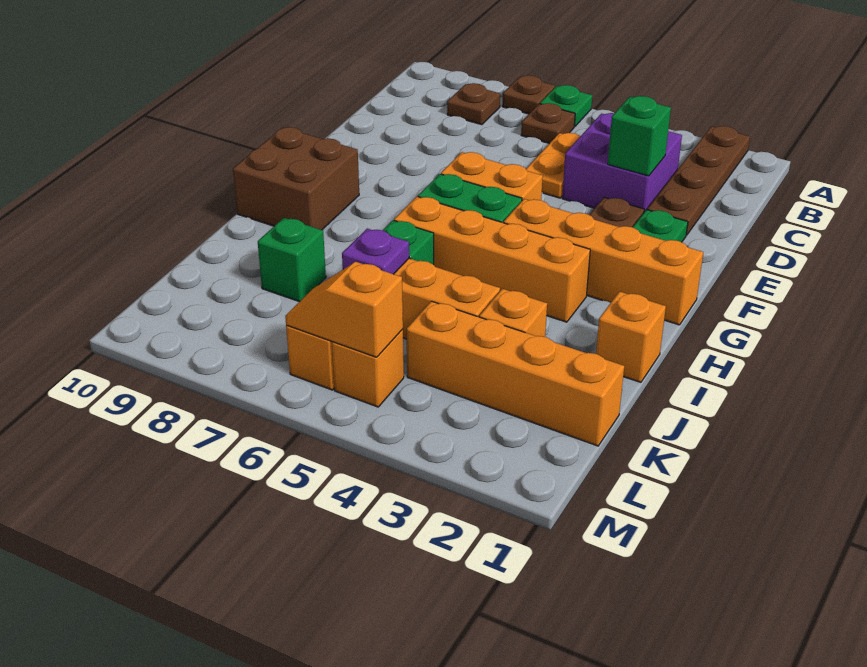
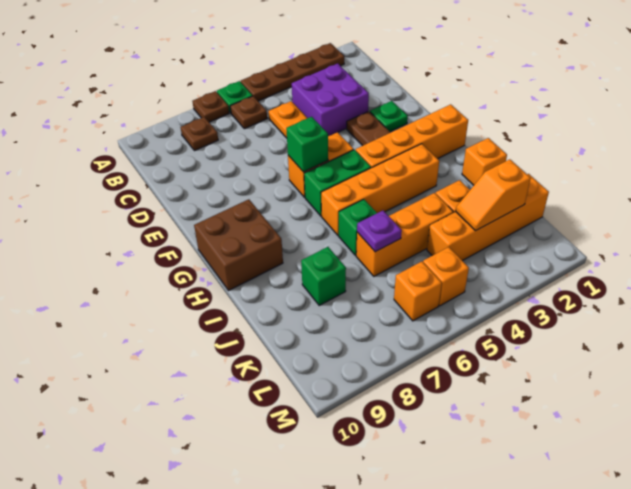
brown plate A2:D2 level 1 -> brown plate A2:A5 level 1
green brick D3 level 2 -> green brick F6 level 2
orange slope L5:L6 level 2 top 5 -> orange slope K2:K3 level 2 top 2

